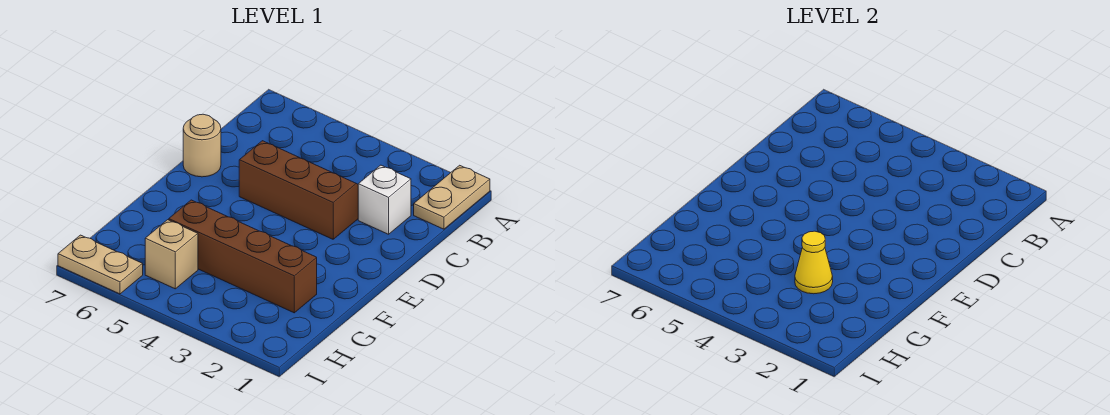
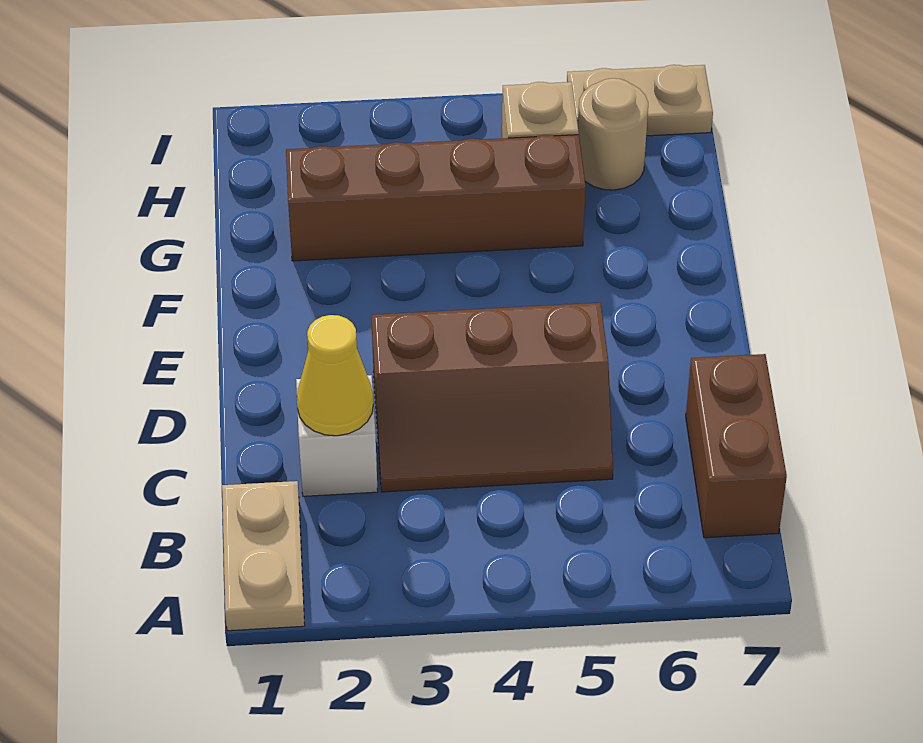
none -> brown brick B7:C7 level 1
tan round brick D7 level 1 -> tan round brick H6 level 1
yellow cone G3 level 2 -> yellow cone C2 level 2

